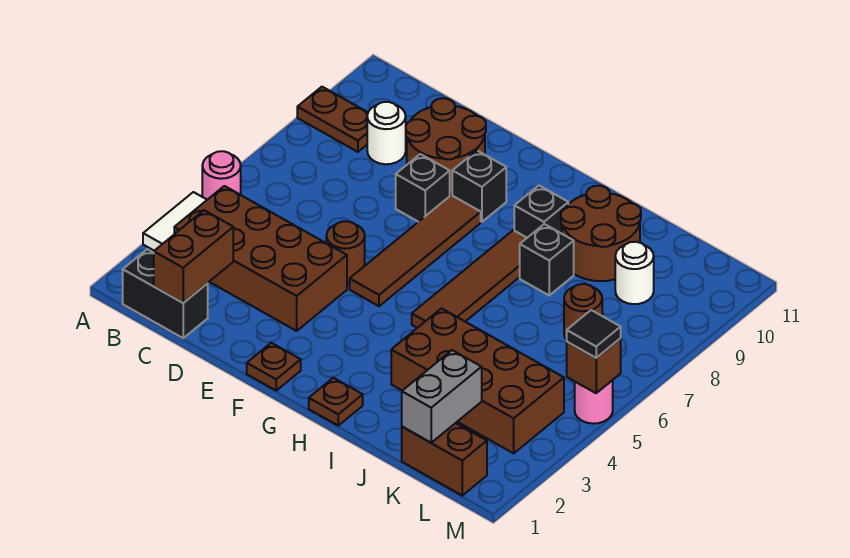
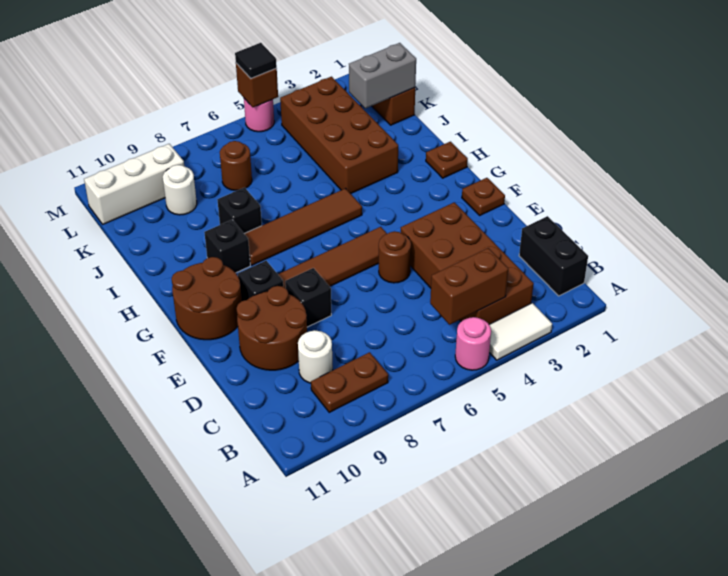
brown plate A9:B9 level 1 -> brown plate B8:B9 level 1
brown brick C1:C2 level 2 -> brown brick B4:B5 level 2
brown round brick I9:J10 level 1 -> brown round brick F10:G11 level 1
none -> white brick L9:L11 level 1

